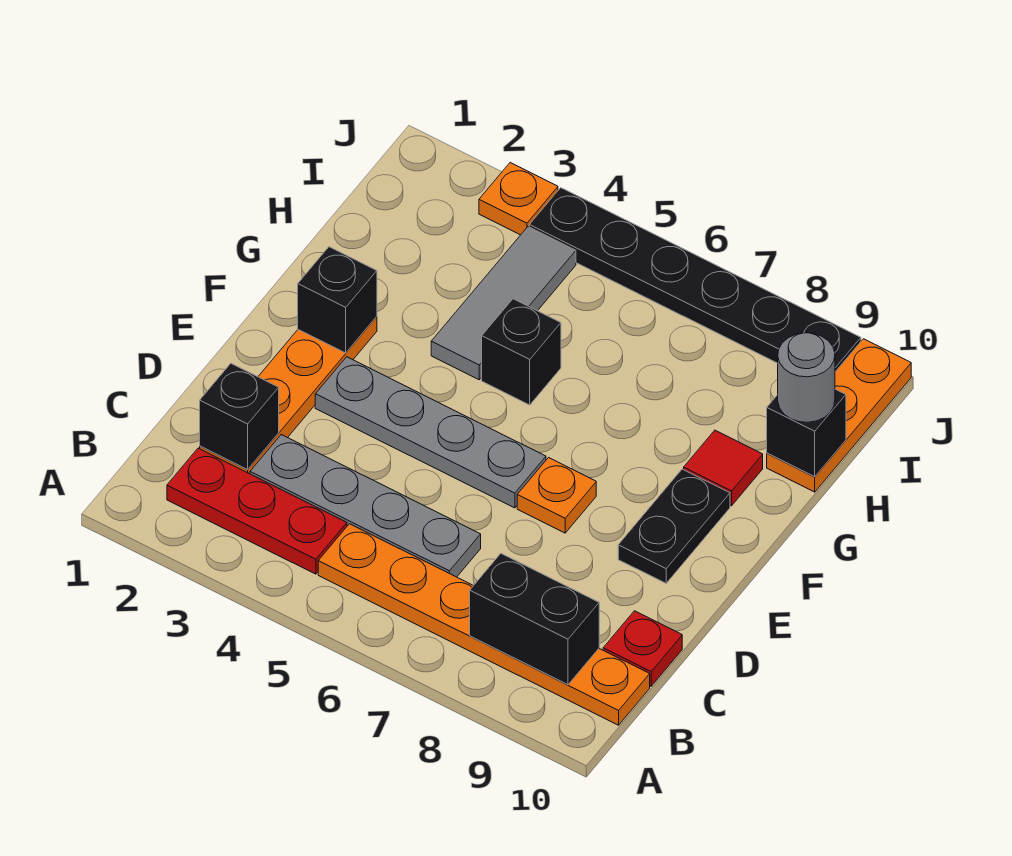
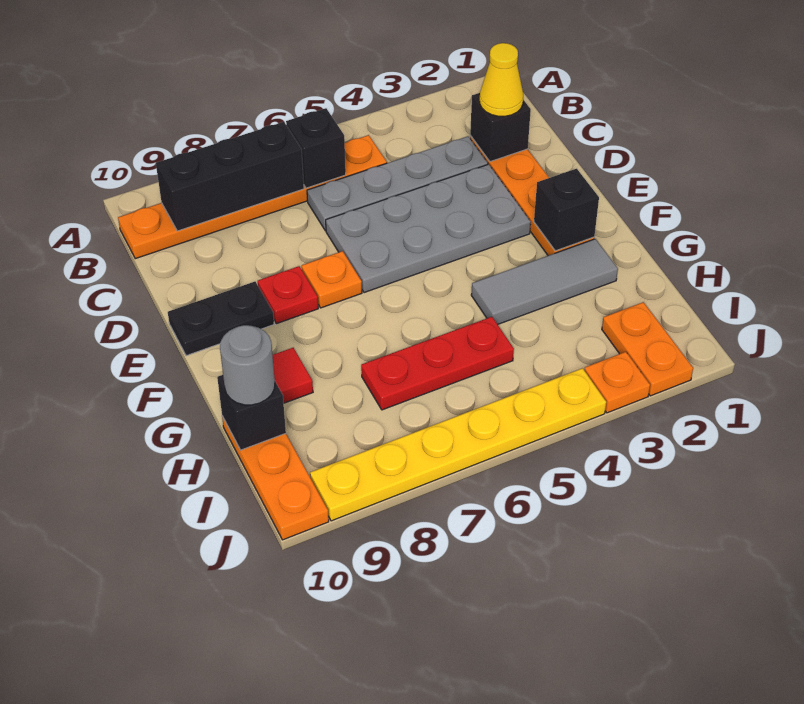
red plate B2:B4 level 1 -> red plate H5:H7 level 1
black brick B8:B9 level 2 -> black brick B7:B9 level 2
none -> yellow cone C2 level 3
red plate C10 level 1 -> red plate E8 level 1
grey plate E3:E6 level 1 -> grey plate D3:E6 level 1
black plate E9:F9 level 1 -> black plate E9:E10 level 1
grey tile G4:I4 level 1 -> grey tile G2:G4 level 1
black brick G5 level 1 -> black brick B6 level 2
none -> orange plate I2:J2 level 1
black plate J4:J9 level 1 -> yellow plate J4:J9 level 1

